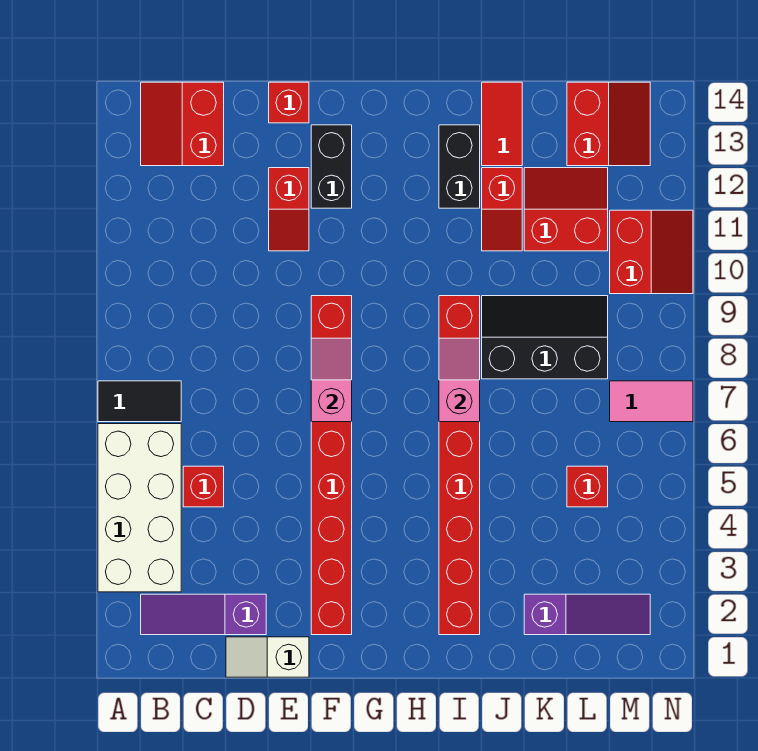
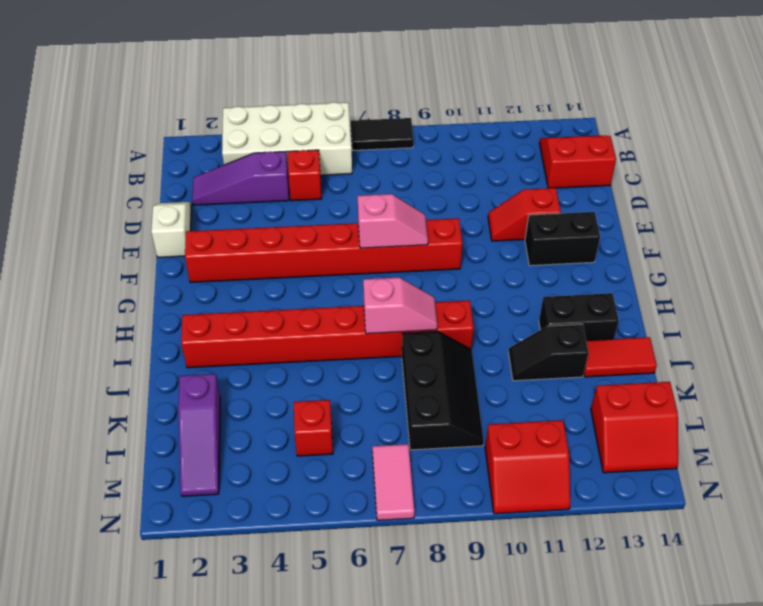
black tile A7:B7 level 1 -> black tile A7:A8 level 1
purple slope B2:D2 level 1 top D -> purple slope C2:C4 level 1 top 4
red brick E14 level 1 -> none
red slope J11:J12 level 1 top 12 -> black slope J11:J12 level 1 top 12
red slope K11:L12 level 1 top 11 -> none

